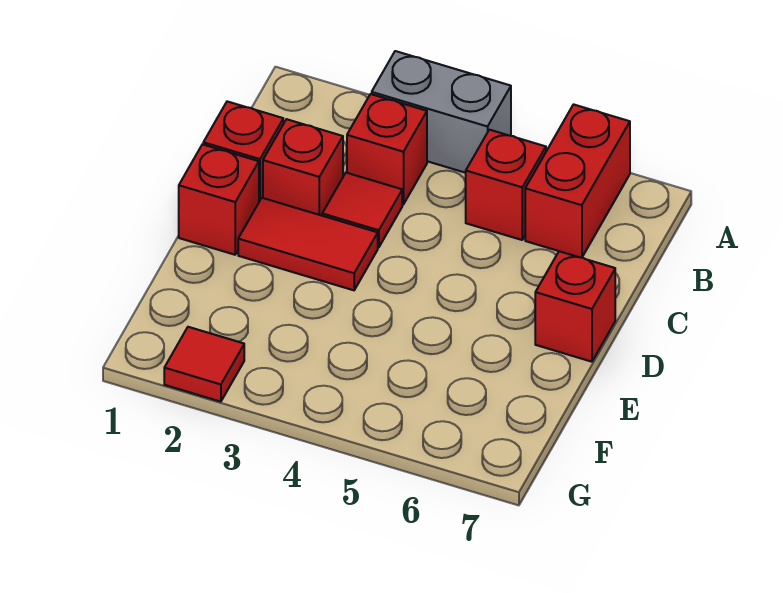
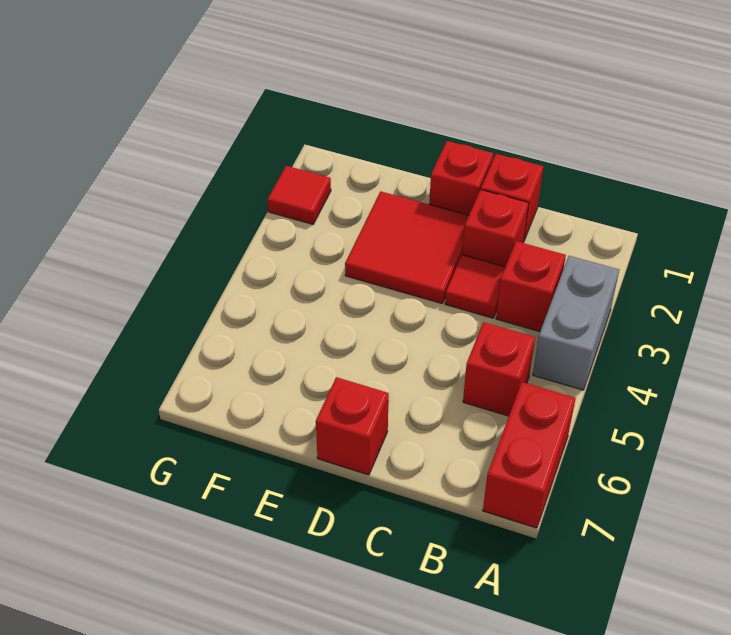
red brick A6:B6 level 1 -> red brick A6:A7 level 1
red tile D2:D3 level 1 -> red tile D2:E3 level 1

